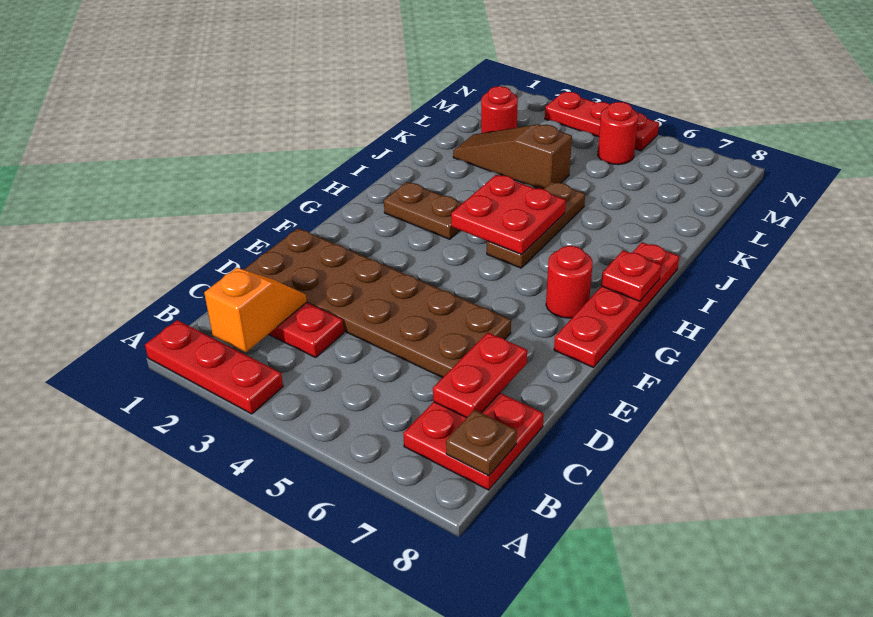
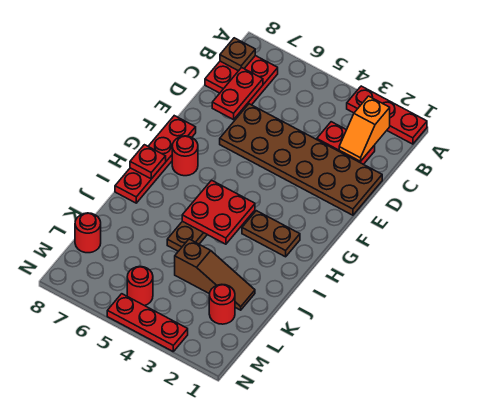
none -> red round brick L8 level 1

